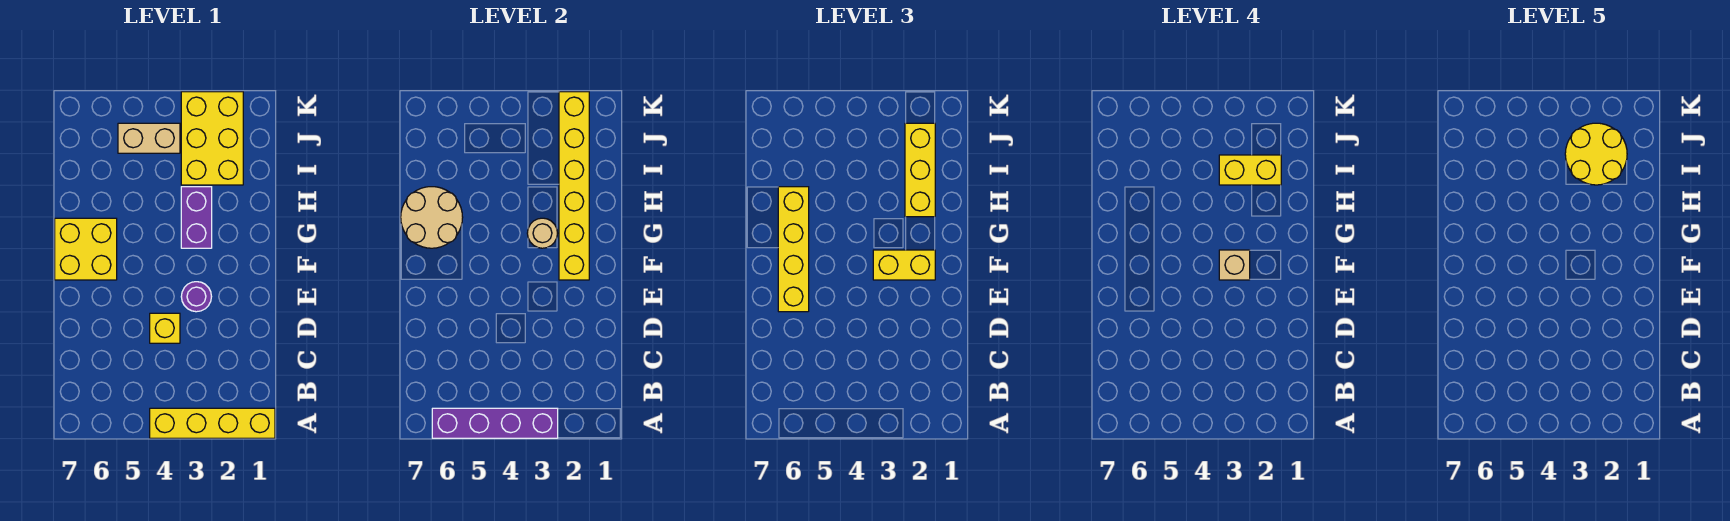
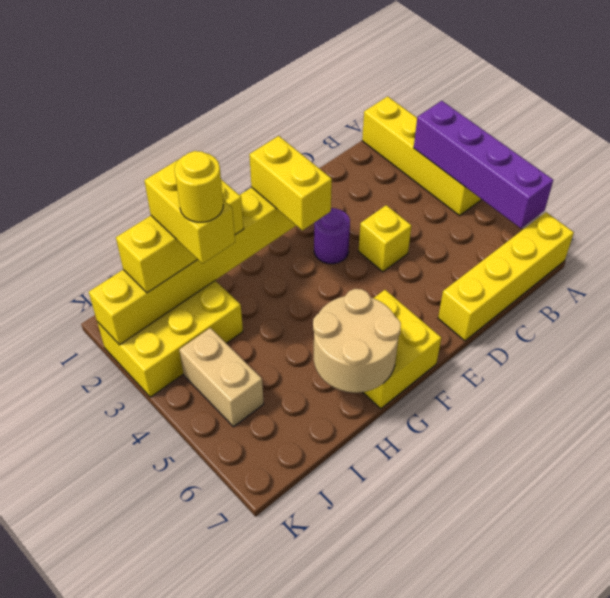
yellow brick E6:H6 level 3 -> yellow brick A7:D7 level 1
tan brick F3 level 4 -> none
purple brick G3:H3 level 1 -> none
tan round brick G3 level 2 -> none
yellow round brick I2:J3 level 5 -> yellow round brick I3 level 5

